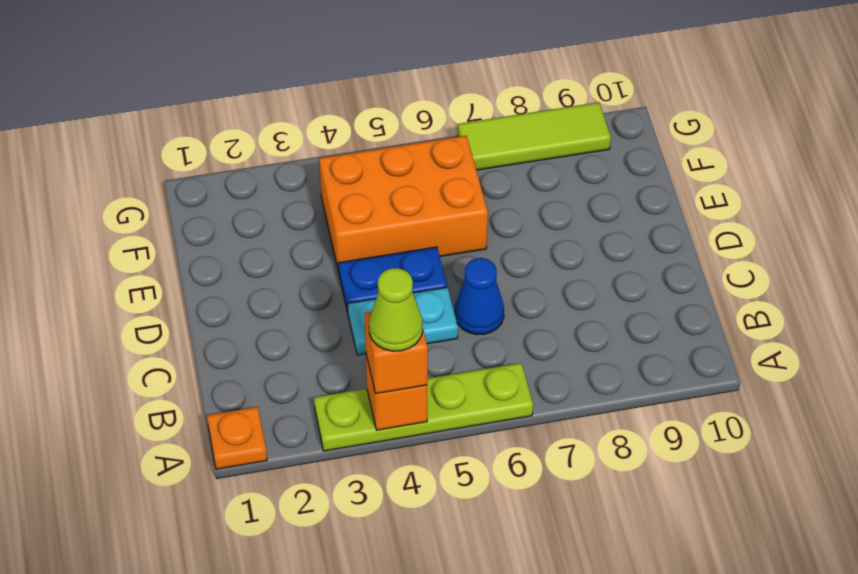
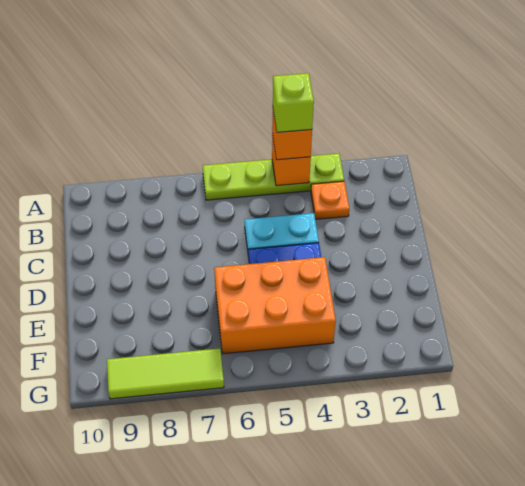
orange plate A1 level 1 -> orange plate B3 level 1
lime cone A4 level 4 -> lime brick A4 level 4
blue cone C6 level 1 -> none

